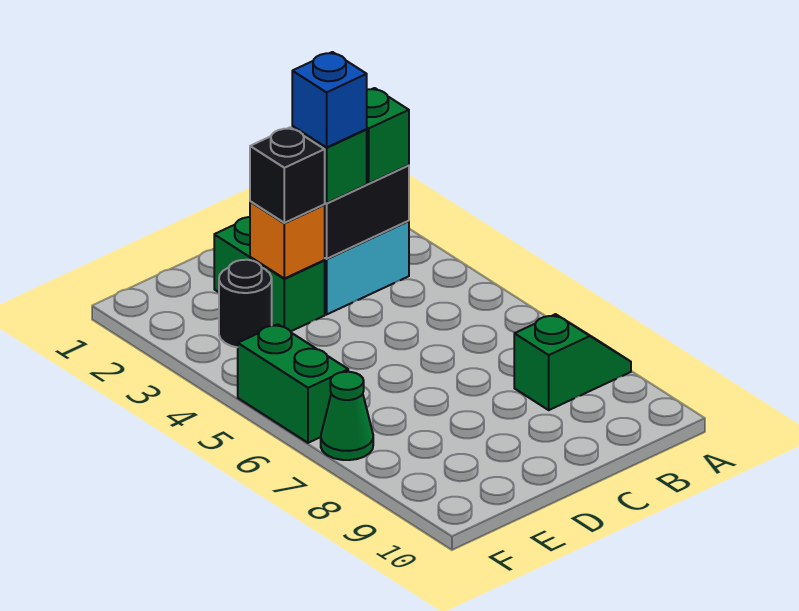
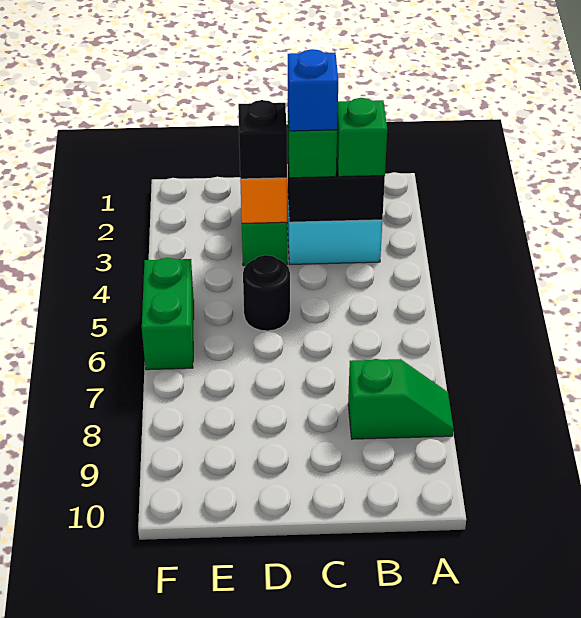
black round brick E3 level 1 -> black round brick D5 level 1
green cone F7 level 1 -> none

